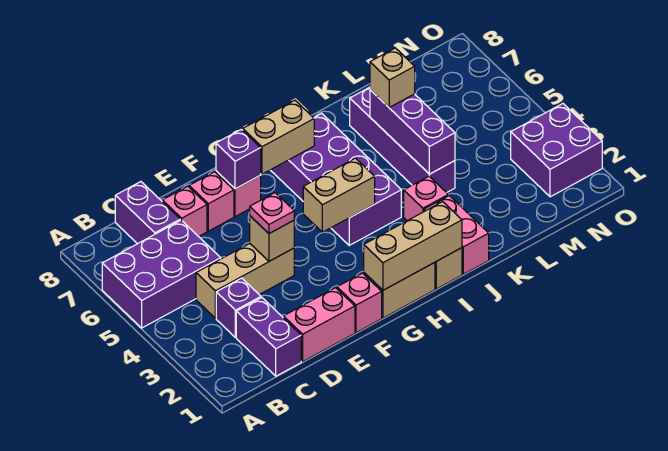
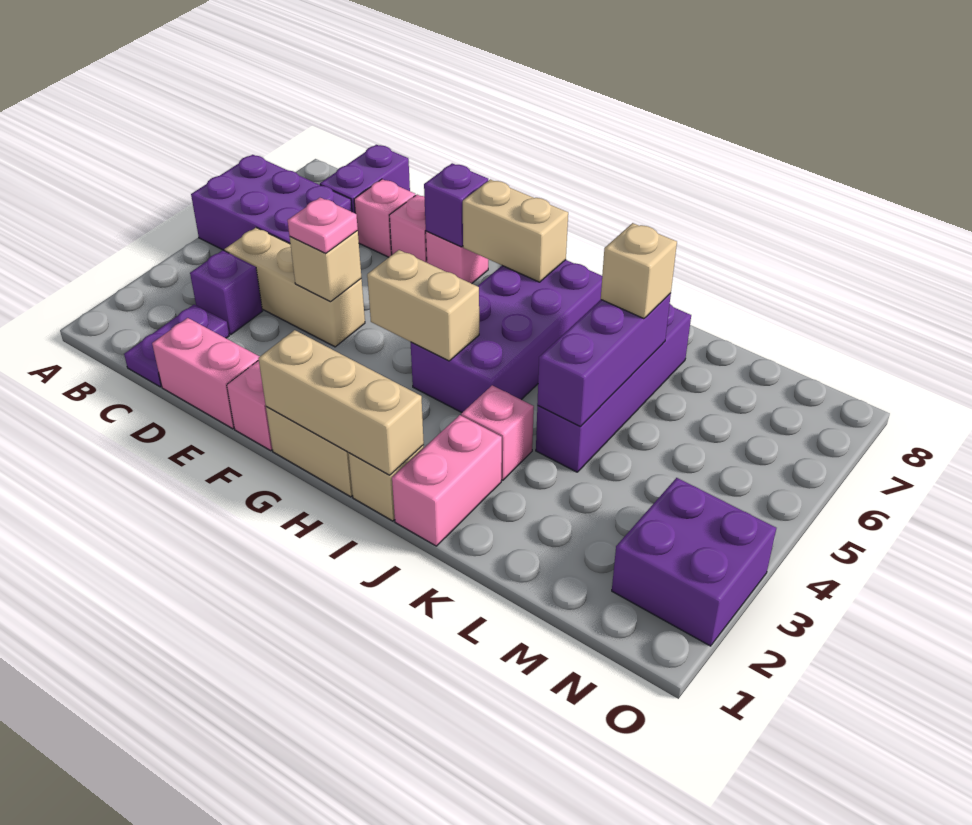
purple brick C1:C2 level 1 -> purple plate C1:C2 level 1

